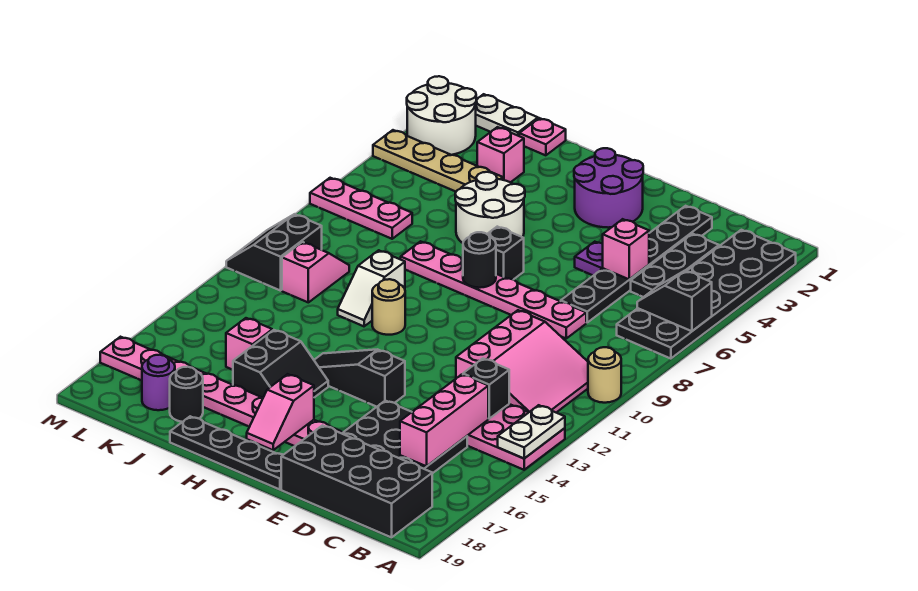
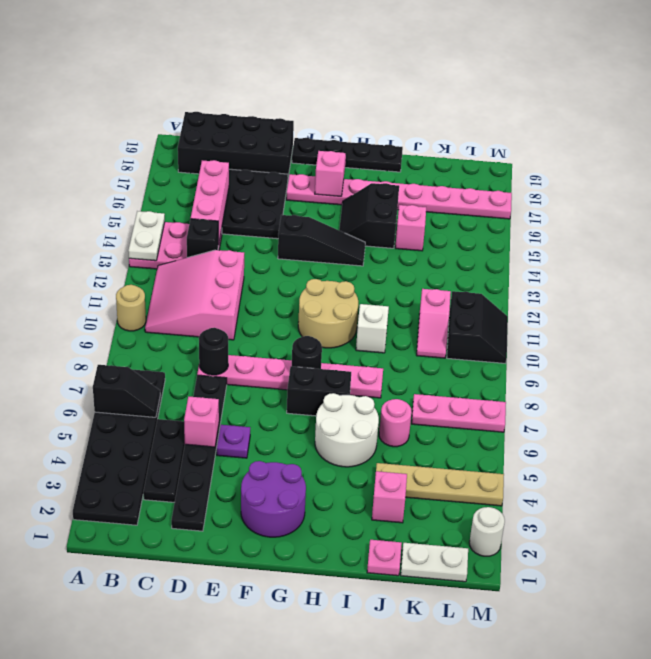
black brick G7 level 1 -> black brick G7:H7 level 1
tan round brick H11 level 1 -> tan round brick G10:H11 level 1
none -> pink round brick J6 level 1
black round brick J18 level 1 -> black round brick D8 level 2
purple round brick K18 level 1 -> none
white round brick L2:M3 level 1 -> white round brick M2 level 1

